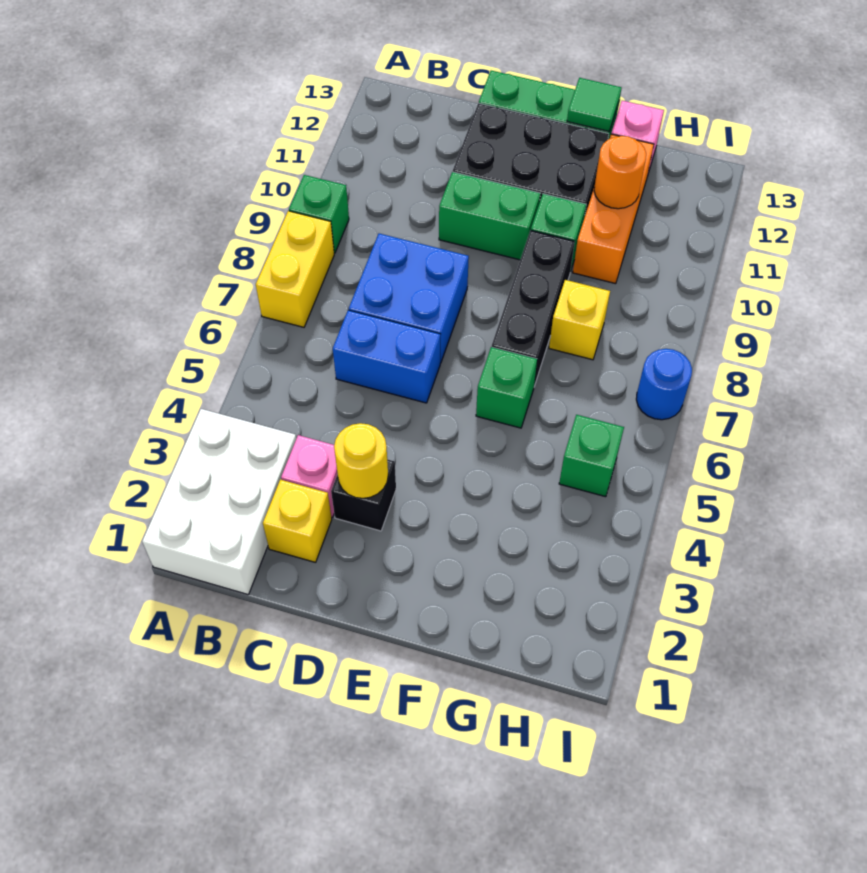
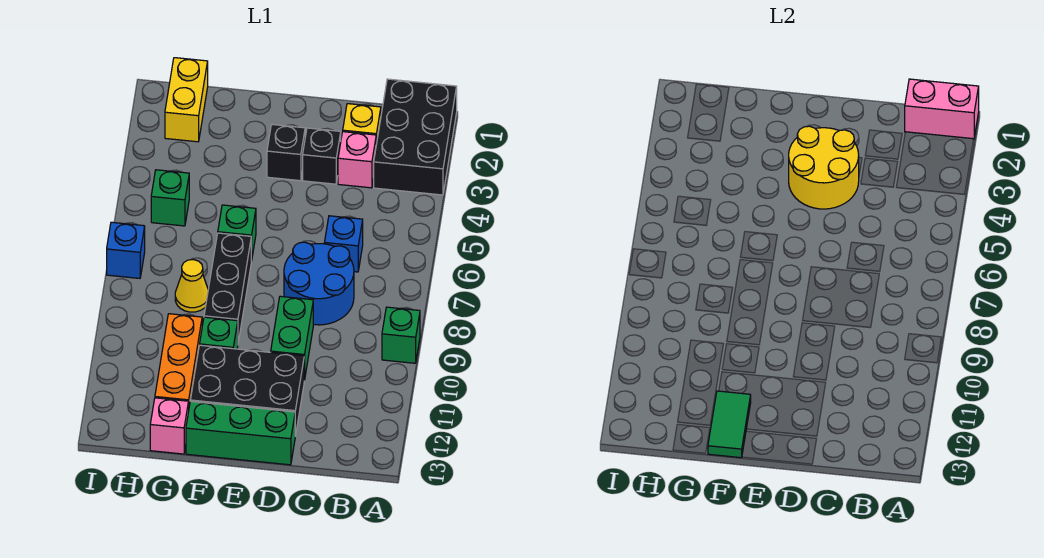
white brick A1:B3 level 1 -> black brick A1:B3 level 1
none -> pink brick A1:B1 level 2
yellow brick A7:A8 level 1 -> yellow brick H1:H2 level 1
blue brick C6:D6 level 1 -> blue brick C6 level 1
blue brick C7:D8 level 1 -> blue round brick C7:D8 level 1
yellow round brick D3 level 2 -> yellow round brick D3:E4 level 2
green brick D10:E10 level 1 -> green brick D9:D10 level 1
none -> black brick E3 level 1
green tile F13 level 2 -> green tile F12:F13 level 2
yellow brick G8 level 1 -> yellow cone G8 level 1
orange round brick G11 level 2 -> none
blue round brick I7 level 1 -> blue brick I7 level 1

